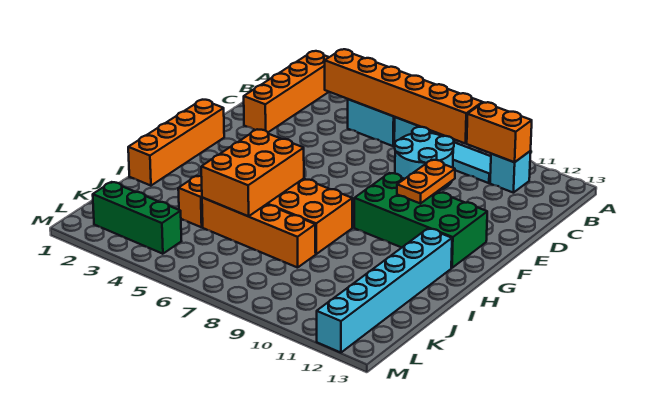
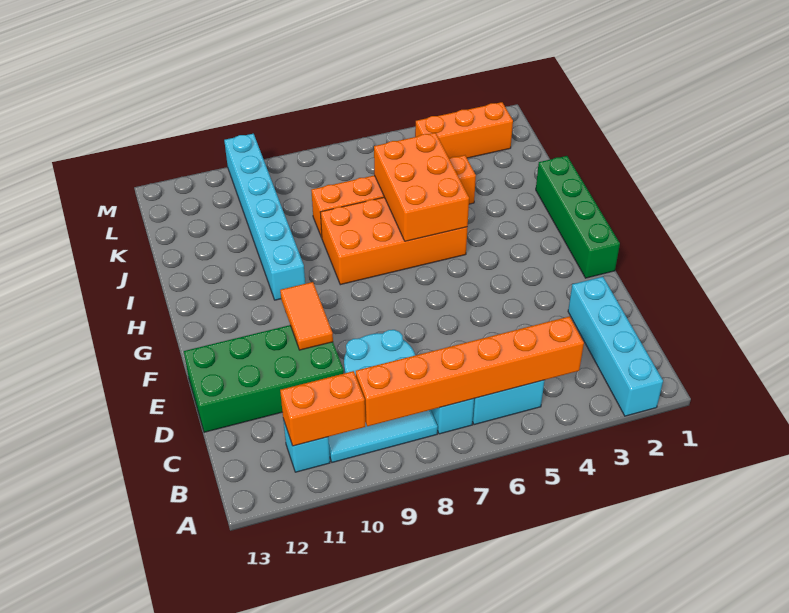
orange brick A2:D2 level 1 -> cyan brick A2:D2 level 1
orange plate E10:F10 level 2 -> orange tile E10:F10 level 2
orange brick F1:I1 level 1 -> green brick F1:I1 level 1
green brick F9:G12 level 1 -> green brick D10:E13 level 1
cyan brick H12:M12 level 1 -> cyan brick H10:M10 level 1
green brick L2:L4 level 1 -> orange brick L2:L4 level 1

